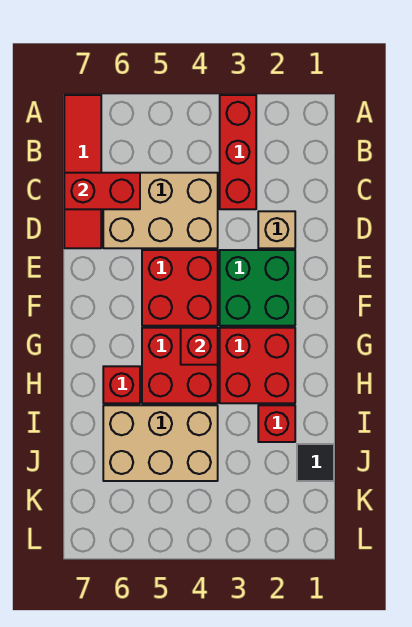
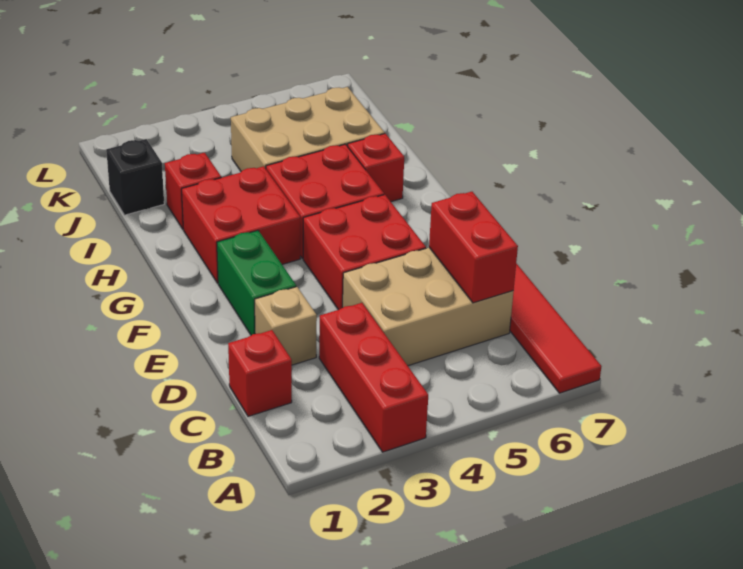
red brick C6:C7 level 2 -> red brick C6:D6 level 2
green brick E2:F3 level 1 -> green brick E2:F2 level 1
red brick G4 level 2 -> red brick C1 level 1
black tile J1 level 1 -> black brick J1 level 1

